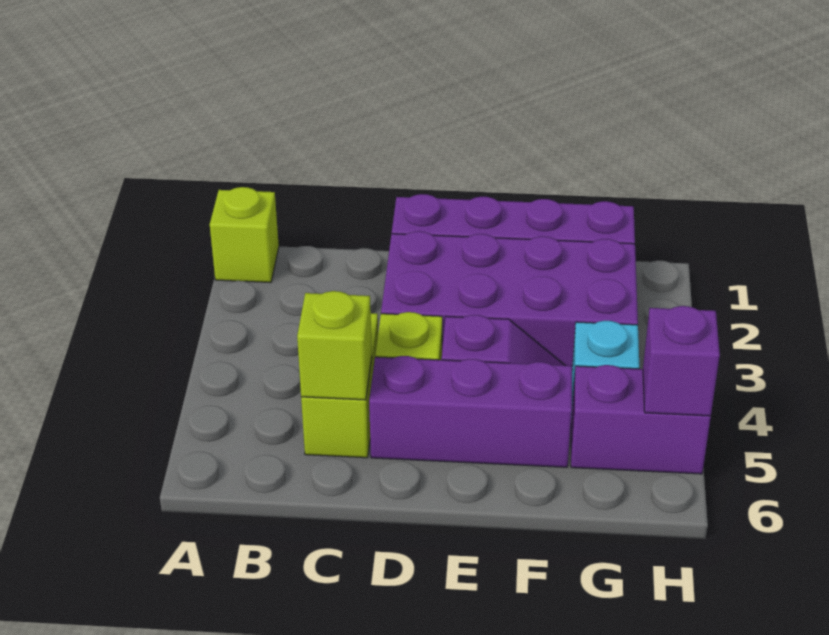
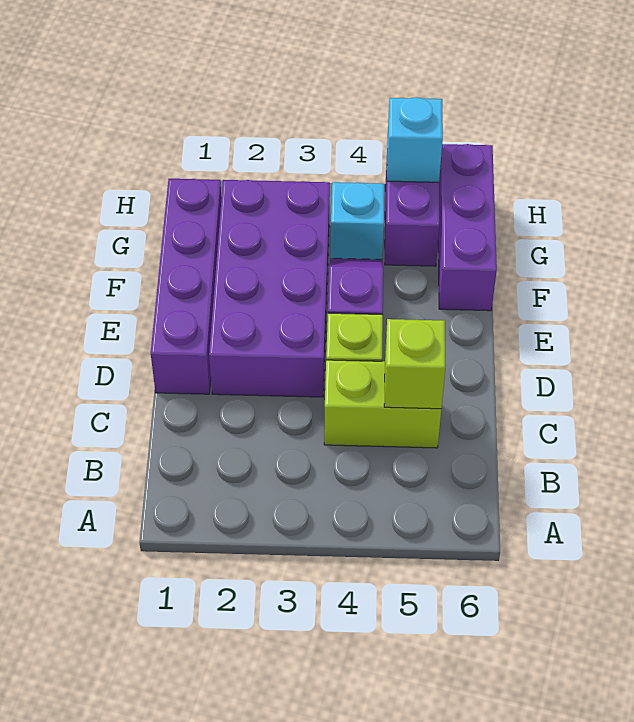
lime brick A1 level 1 -> none
purple brick D5:F5 level 1 -> purple brick F6:H6 level 1
purple brick H5 level 2 -> cyan brick H5 level 2

